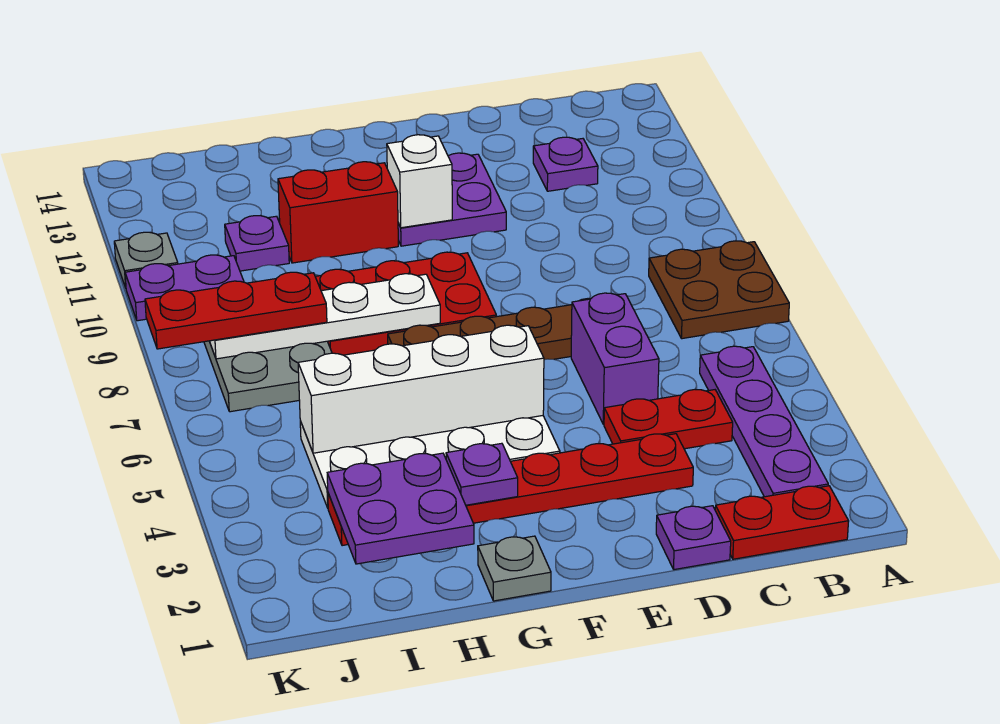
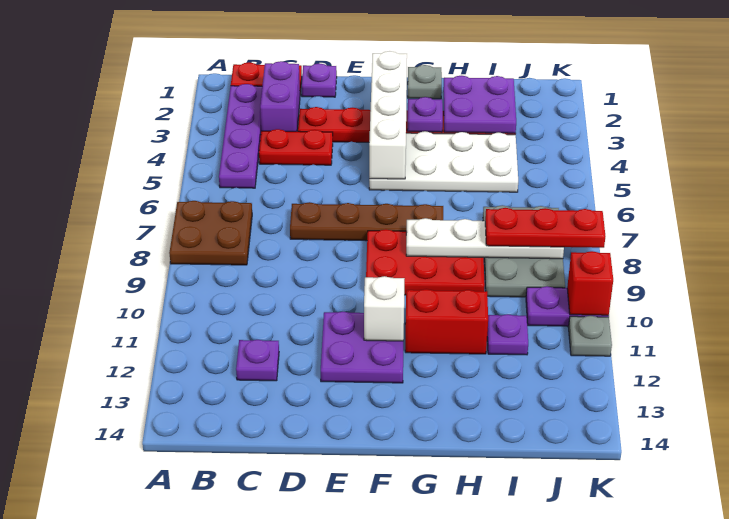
purple brick D5:D6 level 1 -> purple brick C2:C3 level 1
white brick F5:I5 level 2 -> white brick F2:F5 level 2
none -> red brick K10 level 2

